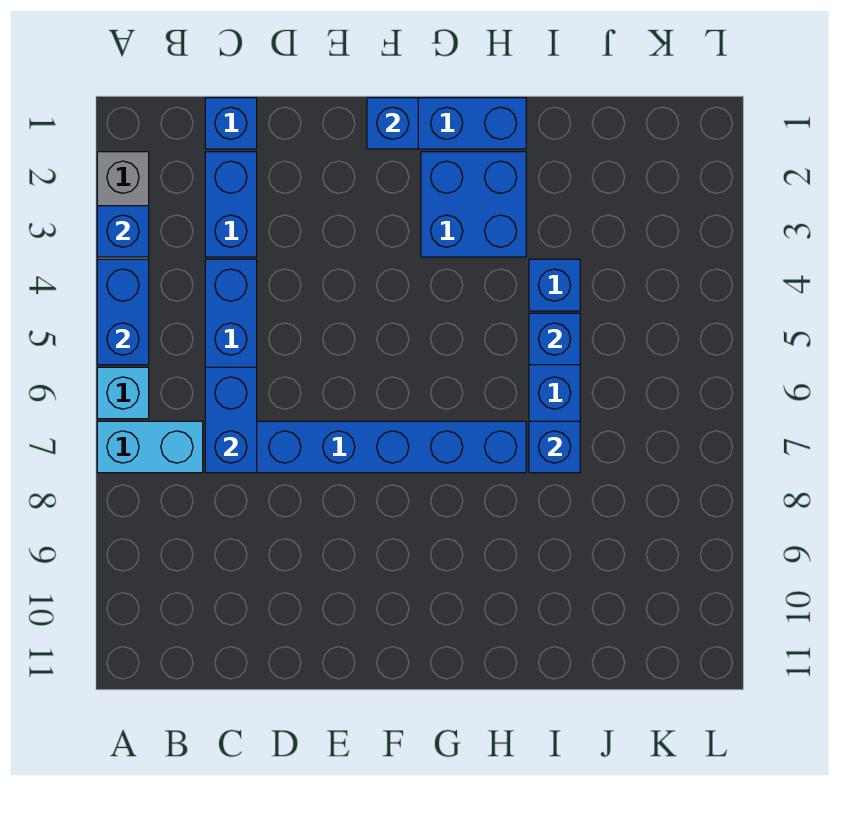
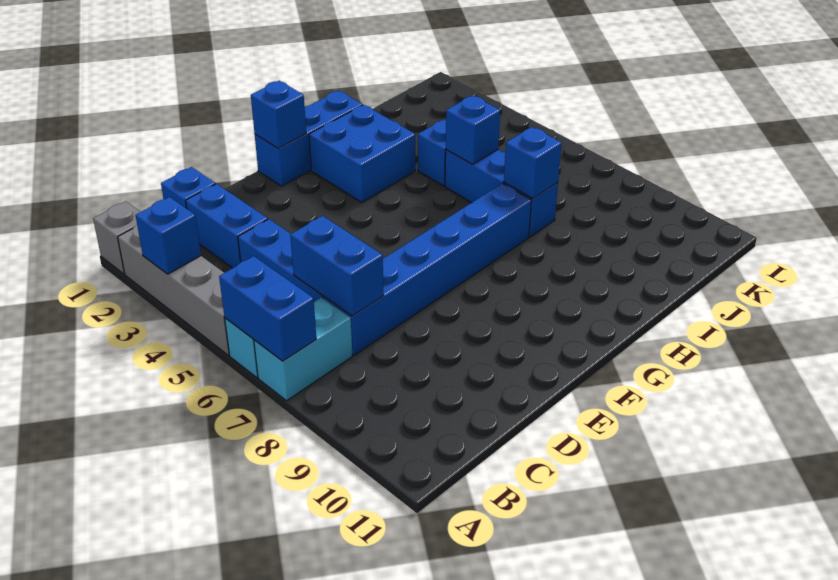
none -> grey brick A1 level 1
blue brick A4:A5 level 2 -> blue brick A6:A7 level 2

